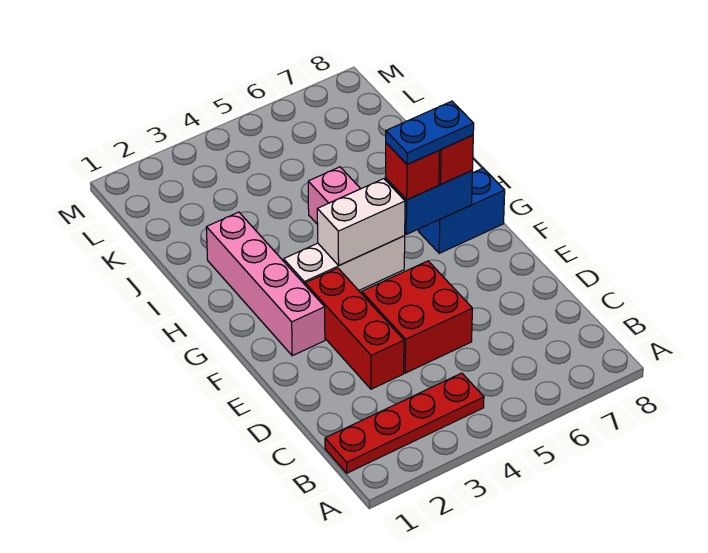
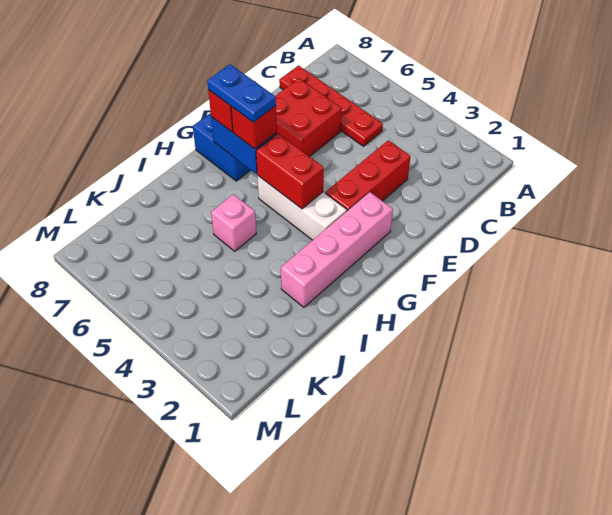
red plate B1:B4 level 1 -> red plate C5:C8 level 1
red brick D4:E5 level 1 -> red brick D6:E7 level 1
white brick G4:G5 level 2 -> red brick G4:G5 level 2

